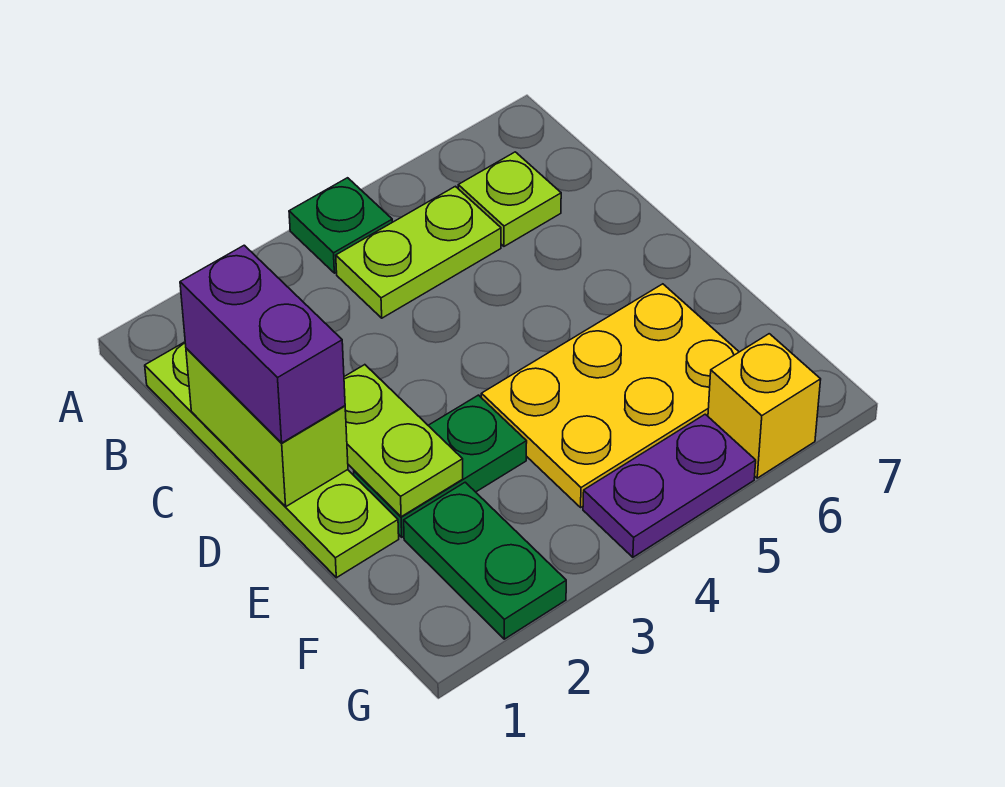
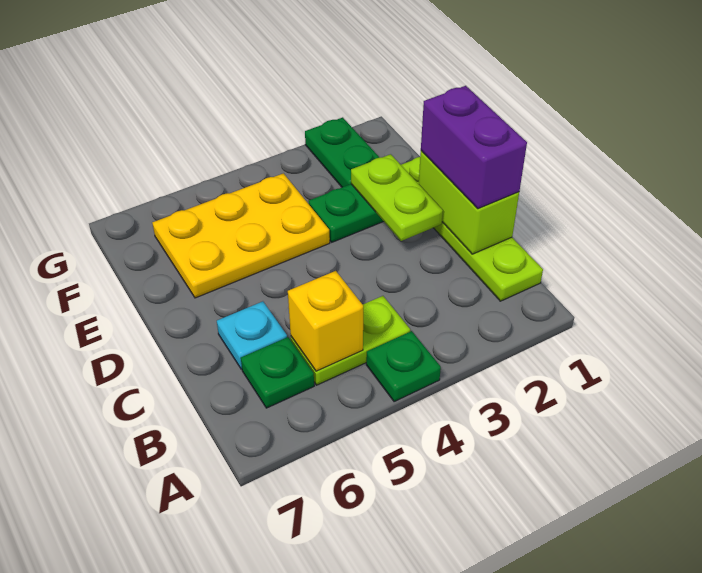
lime plate B6 level 1 -> green plate B6 level 1
none -> cyan plate C6 level 1
purple plate G4:G5 level 1 -> none
yellow brick G6 level 1 -> yellow brick B5 level 2

